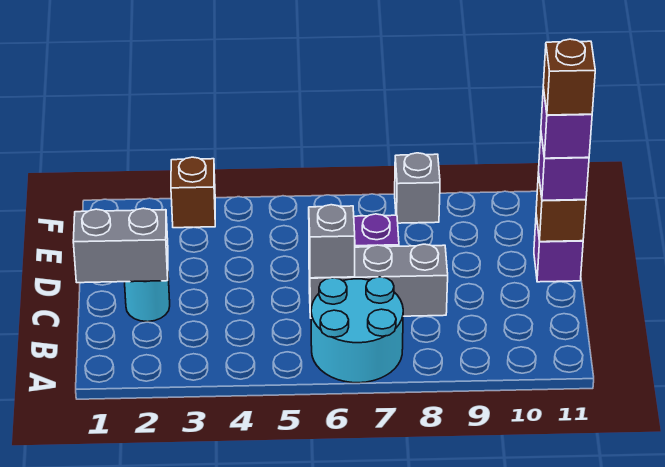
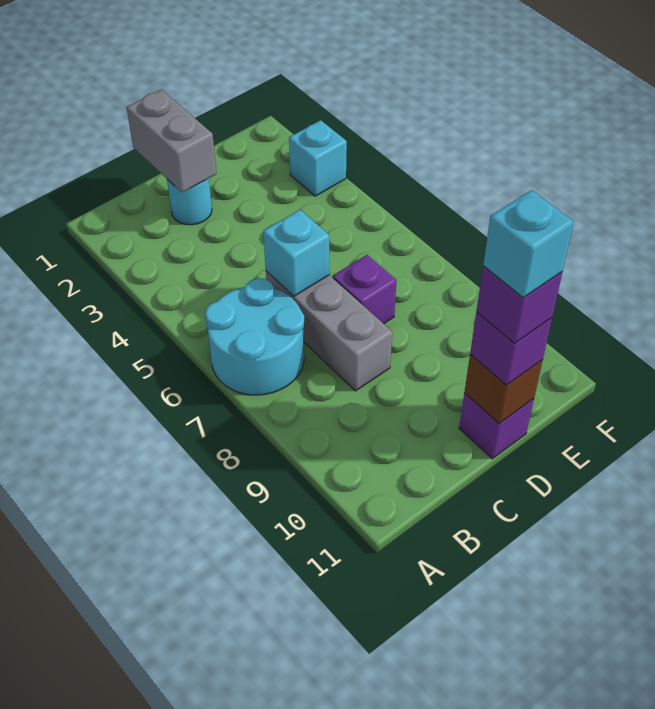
grey brick C6 level 2 -> cyan brick C6 level 2
brown brick D11 level 5 -> cyan brick D11 level 5
brown brick F3 level 1 -> cyan brick F3 level 1
grey brick F8 level 1 -> none

